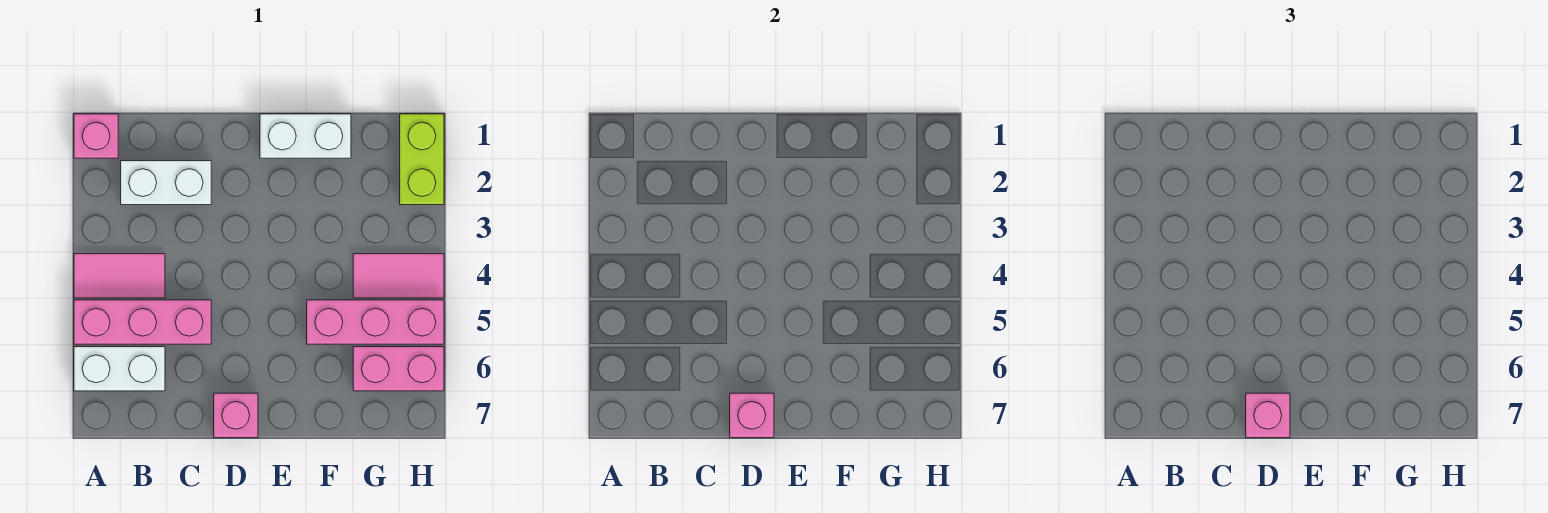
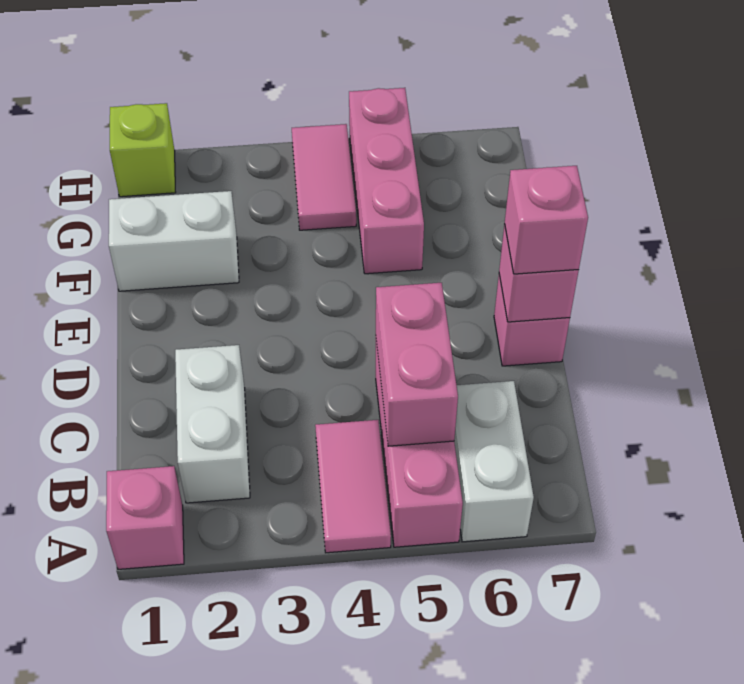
white brick E1:F1 level 1 -> white brick F1:F2 level 1
pink brick G6:H6 level 1 -> pink brick B5:C5 level 2
lime brick H1:H2 level 1 -> lime brick H1 level 1

